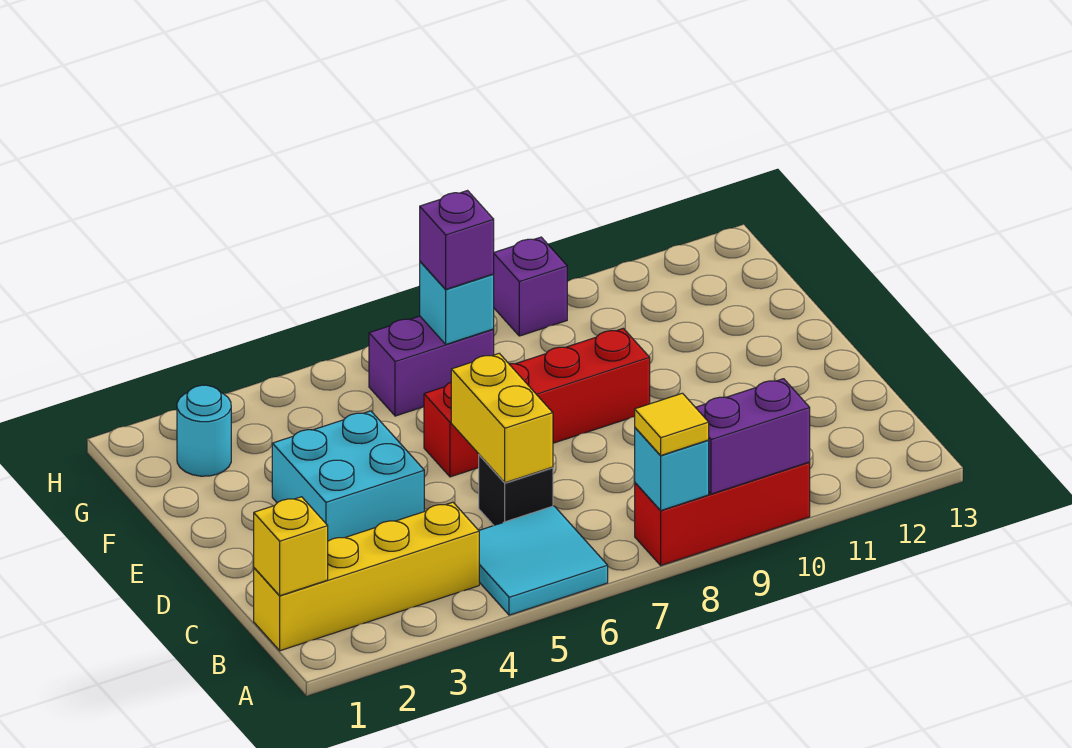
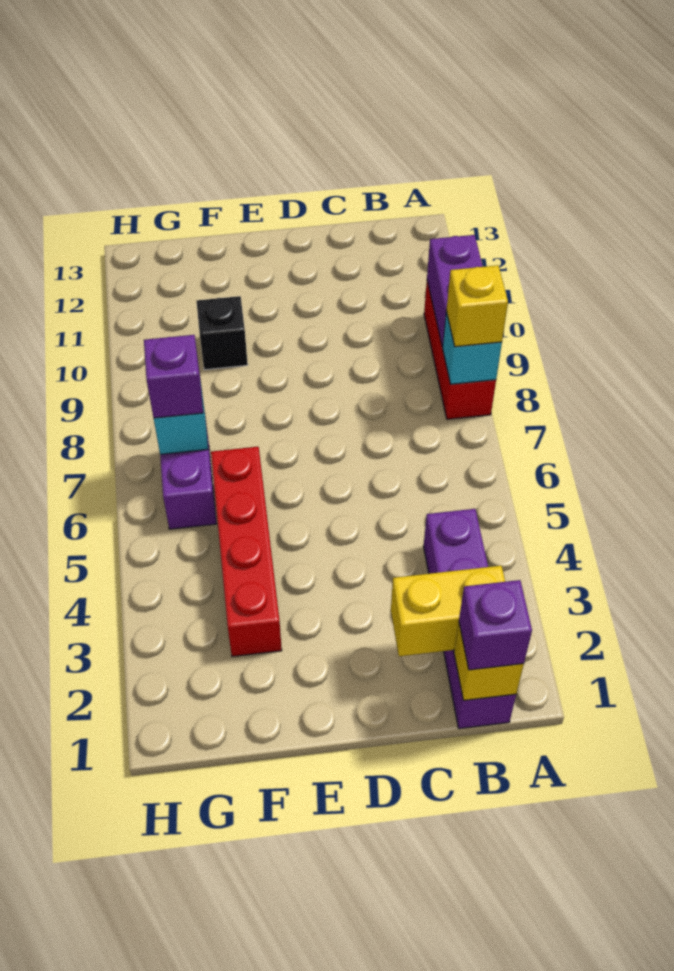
cyan tile A5:B6 level 1 -> none
yellow tile A8 level 3 -> yellow brick A8 level 3
yellow brick B1:B4 level 1 -> purple brick B1:B4 level 1
black brick C6 level 1 -> black brick F10 level 1
yellow brick C6:D6 level 2 -> yellow brick B2:C2 level 2
cyan brick D3:E4 level 1 -> none
red brick E6:E9 level 1 -> red brick F3:F6 level 1
cyan round brick G2 level 1 -> none
purple brick H9 level 1 -> purple brick B1 level 3

